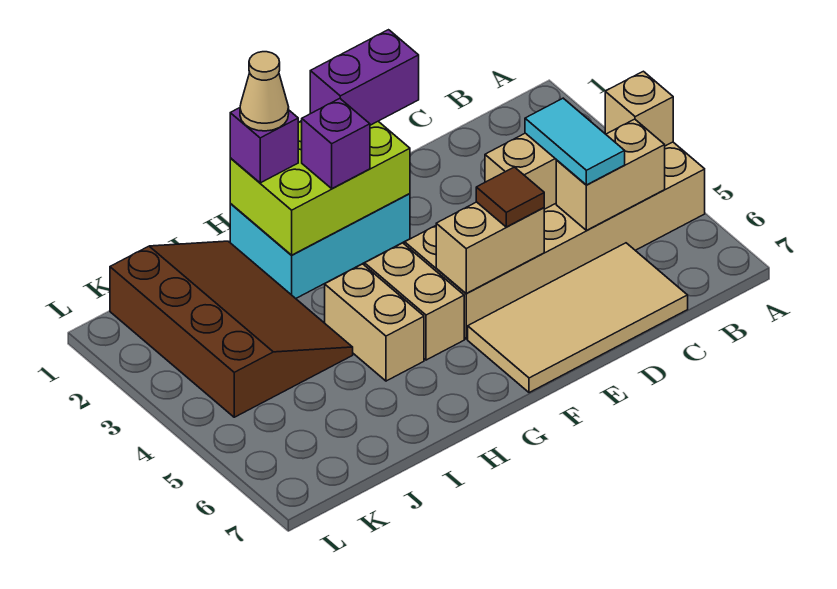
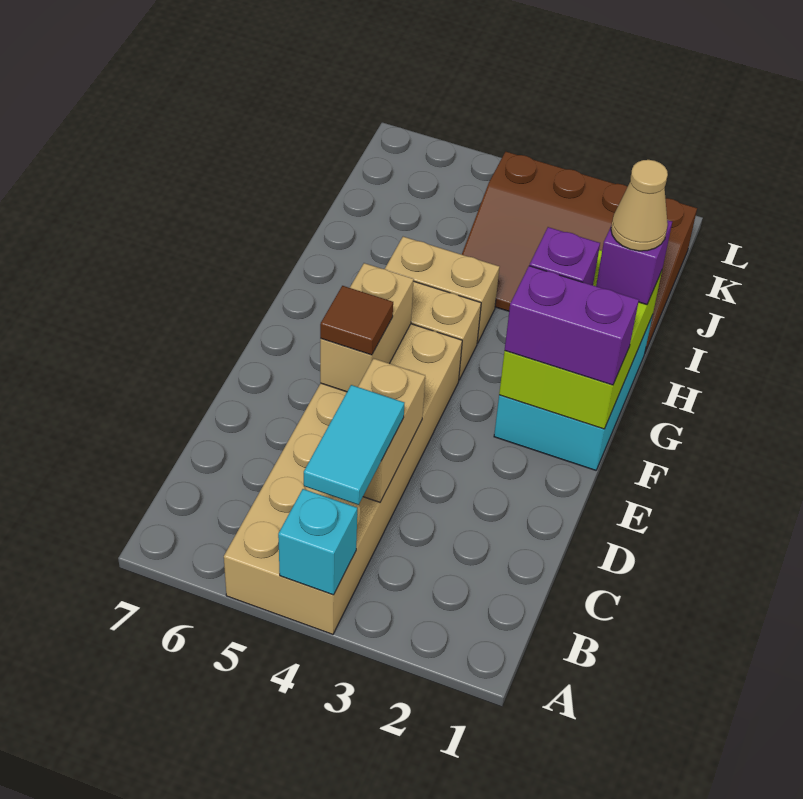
tan brick A4 level 2 -> cyan brick A4 level 2
tan brick B5:C5 level 2 -> none
cyan tile C4:C5 level 3 -> cyan tile B4:C4 level 3
tan tile C6:F7 level 1 -> none
purple brick E1:F1 level 3 -> purple brick F1:F2 level 3

